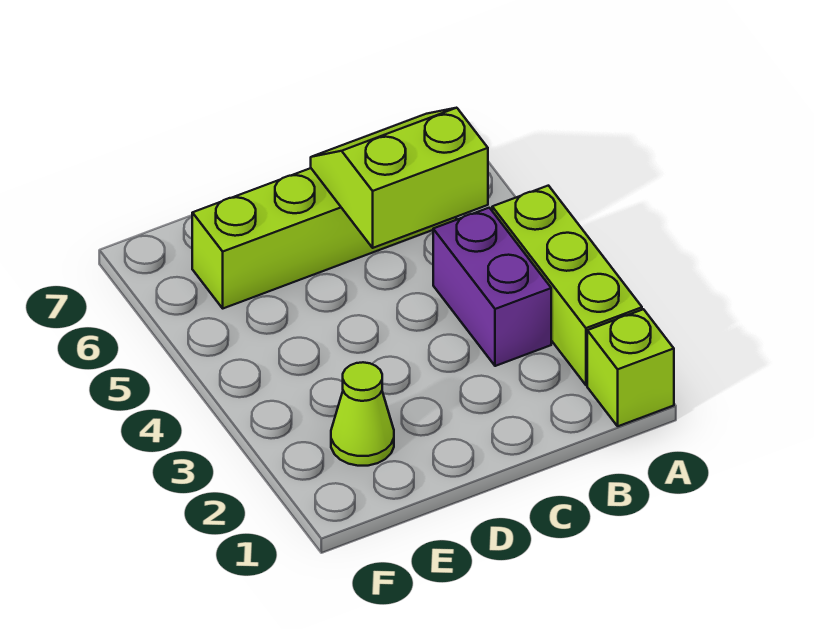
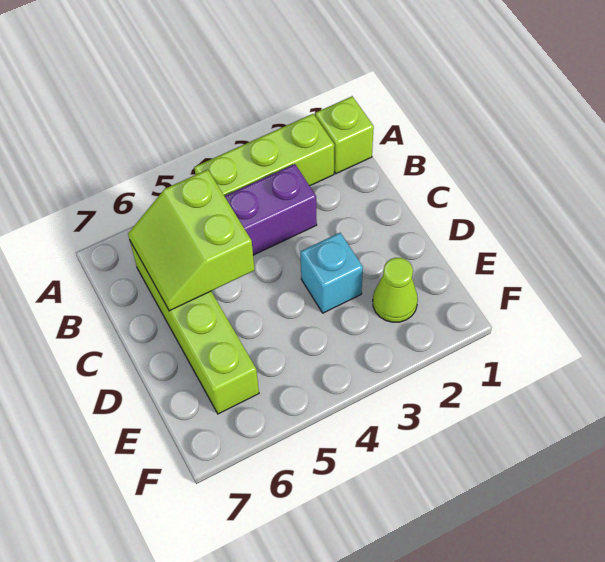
none -> cyan brick D3 level 1

